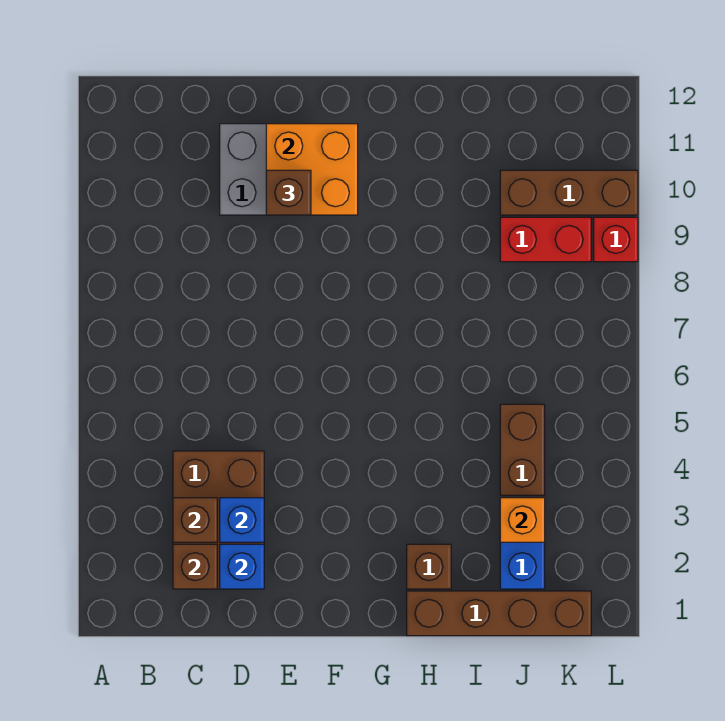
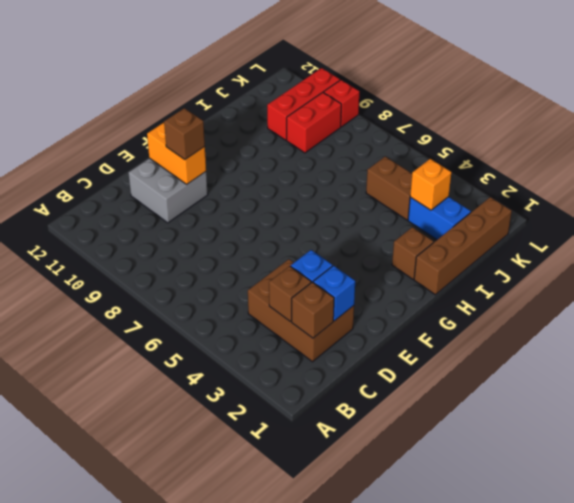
orange brick E10:F11 level 2 -> orange brick E10:E11 level 2
brown brick J10:L10 level 1 -> red brick J10:L10 level 1

